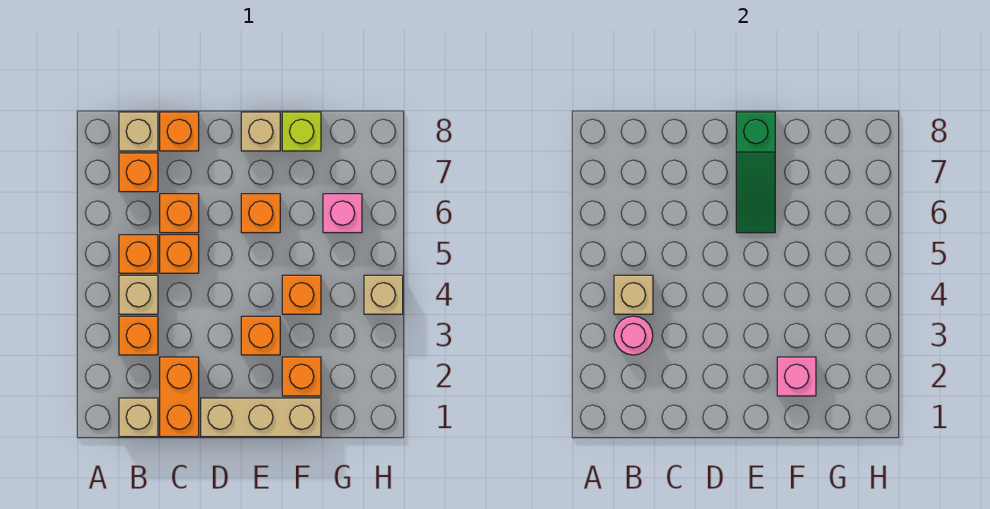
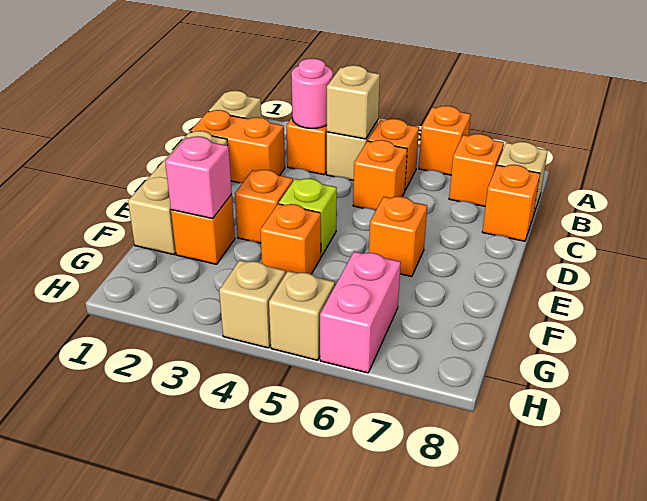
orange brick C6 level 1 -> orange brick A6 level 1
green slope E6:E8 level 2 top 8 -> none
tan brick E8 level 1 -> tan brick H5 level 1
lime brick F8 level 1 -> lime brick E4 level 1
pink brick G6 level 1 -> pink brick G6:H6 level 1

